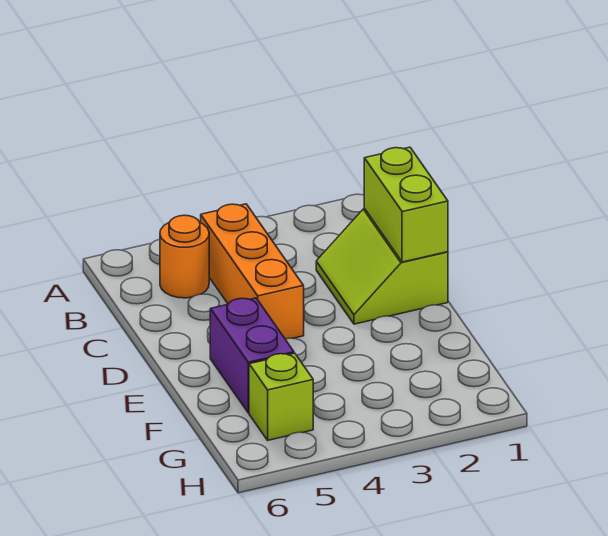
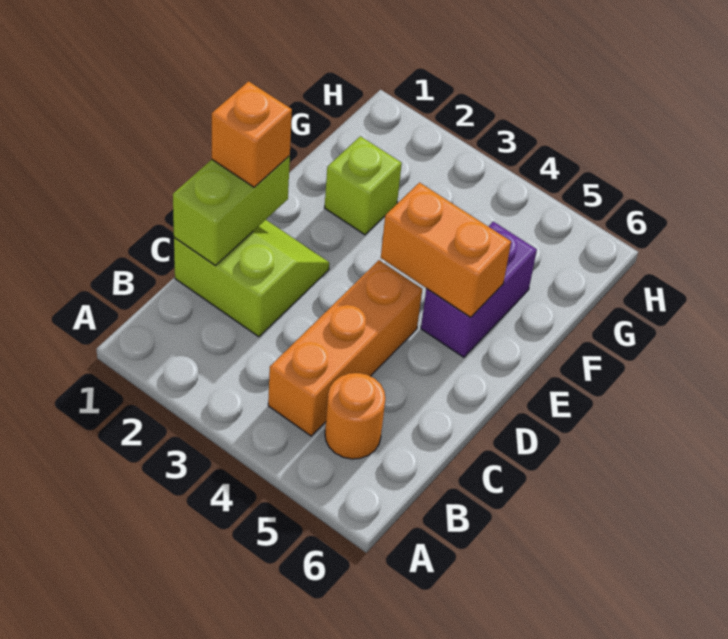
lime slope C1:D2 level 1 top 1 -> lime slope C1:D2 level 1 top C
none -> orange brick D1 level 3
none -> orange brick E4:E5 level 2
lime brick G5 level 1 -> lime brick F2 level 1

